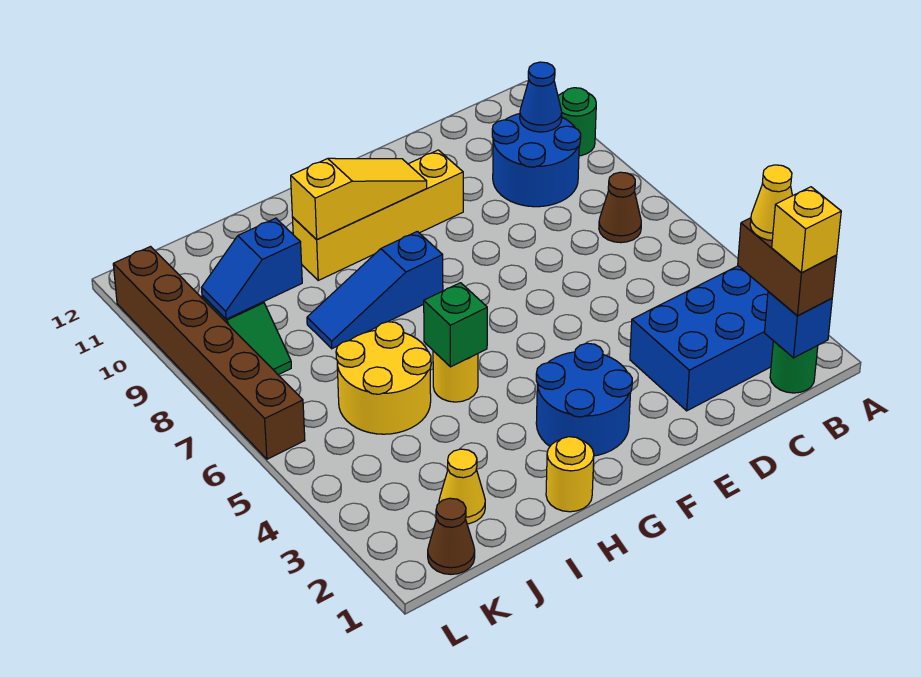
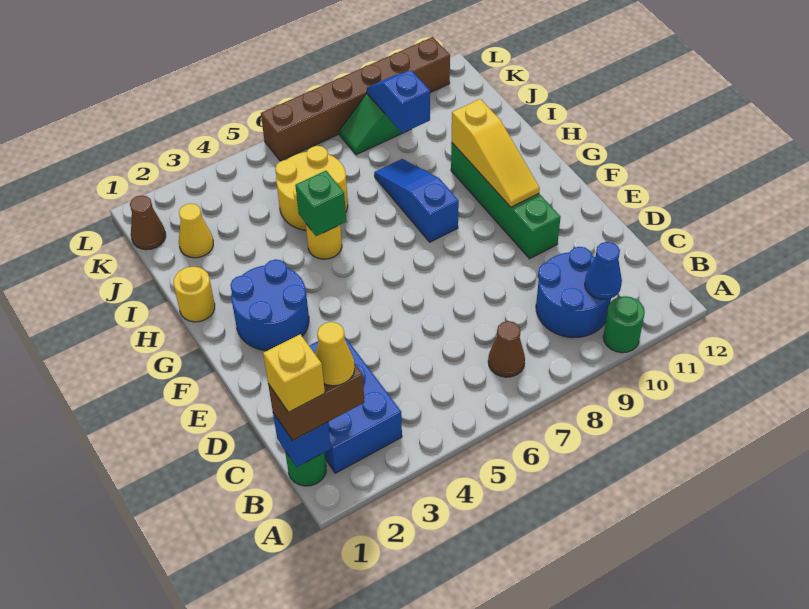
yellow brick E10:H10 level 1 -> green brick E10:H10 level 1

